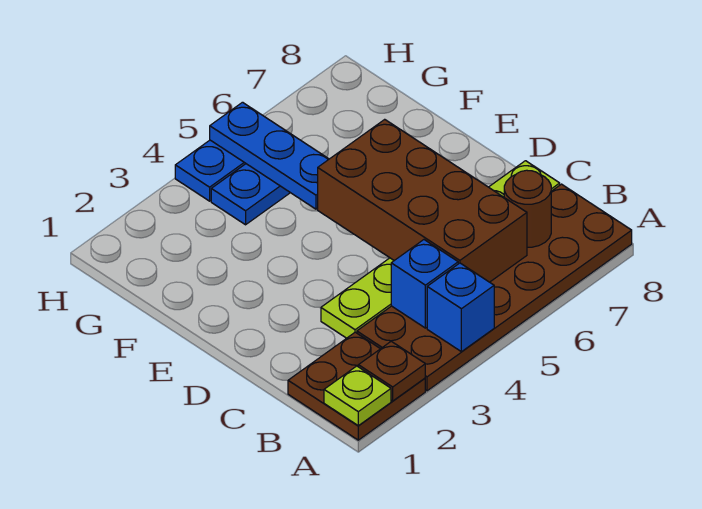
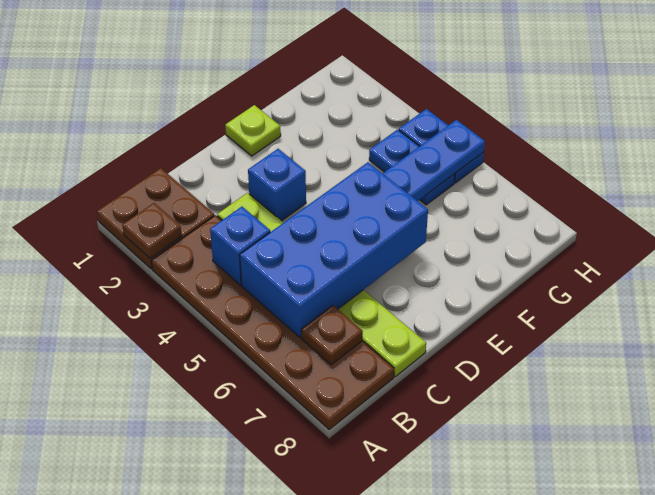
lime plate A1 level 2 -> lime plate E1 level 1
blue brick A4 level 2 -> blue brick D3 level 1
brown brick B5:E6 level 2 -> blue brick B5:E6 level 2
brown round brick B7 level 2 -> brown plate B7 level 2

